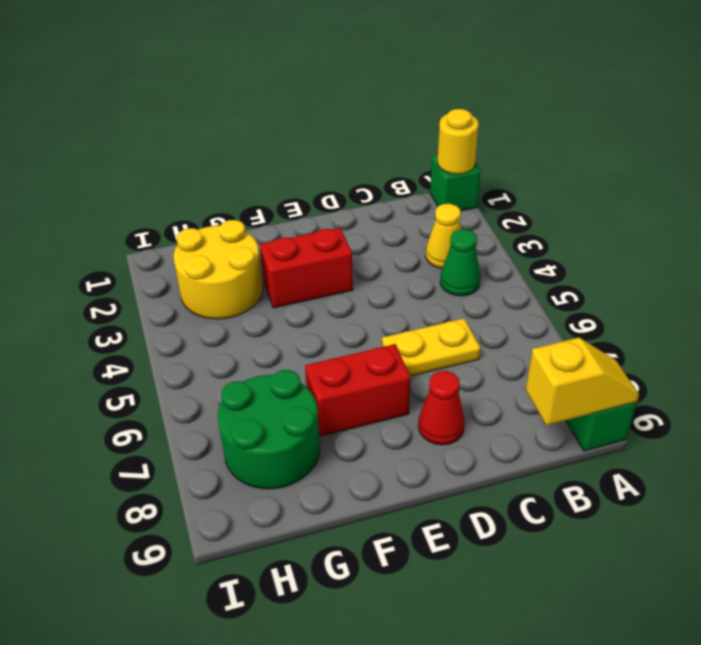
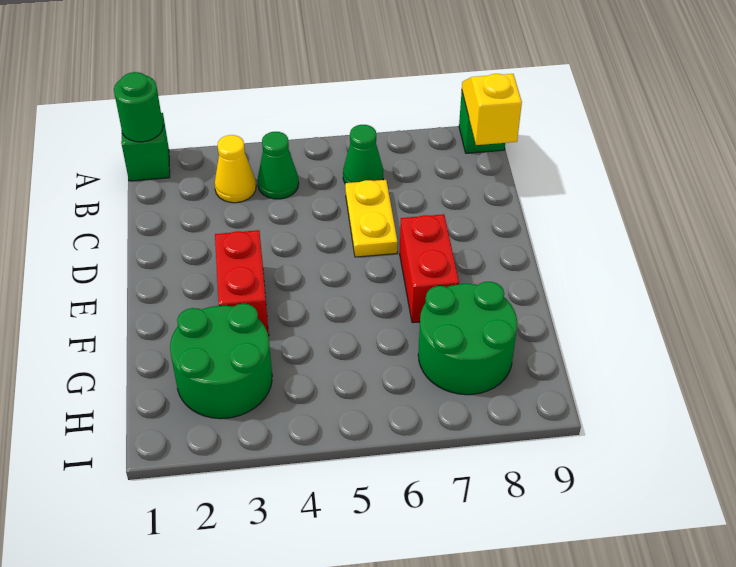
yellow round brick A1 level 2 -> green round brick A1 level 2
none -> green cone B6 level 1
red cone D8 level 1 -> none
yellow round brick G2:H3 level 1 -> green round brick G2:H3 level 1

